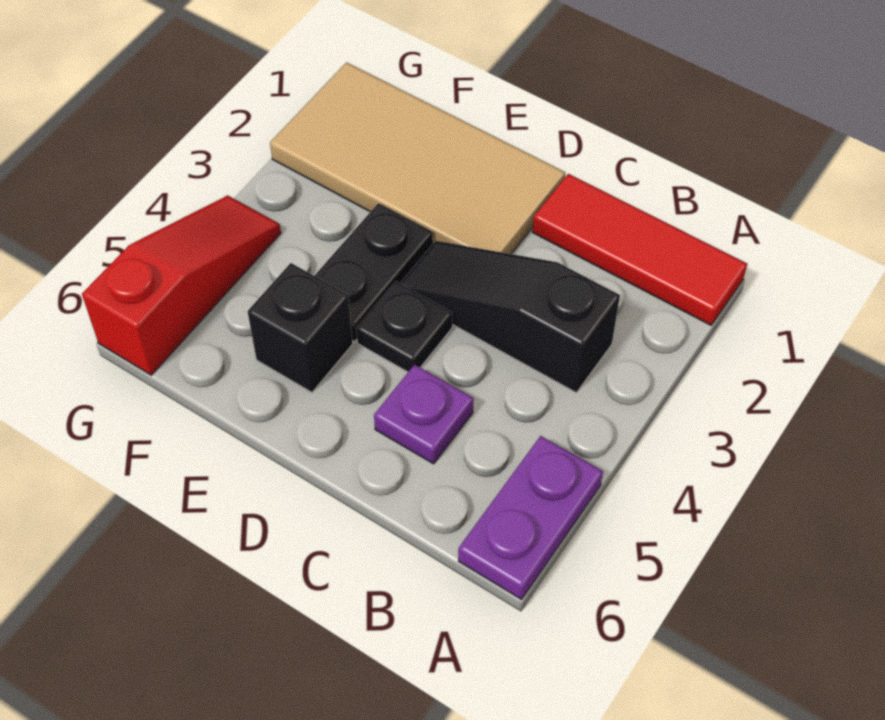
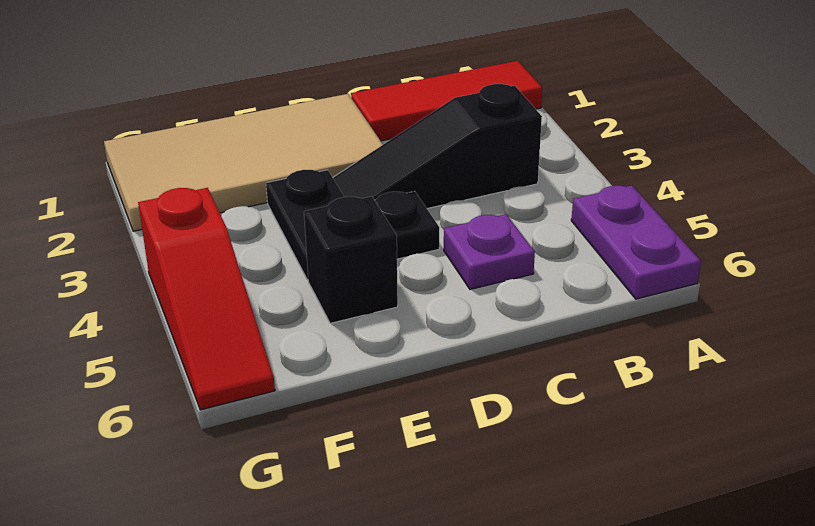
red slope G4:G6 level 1 top 6 -> red slope G4:G6 level 1 top 4

